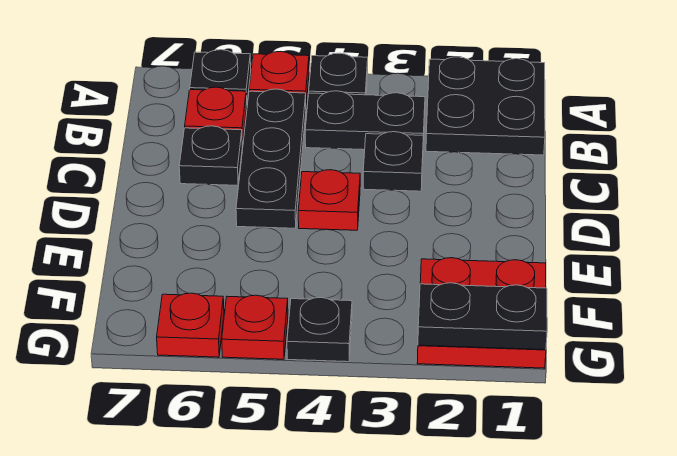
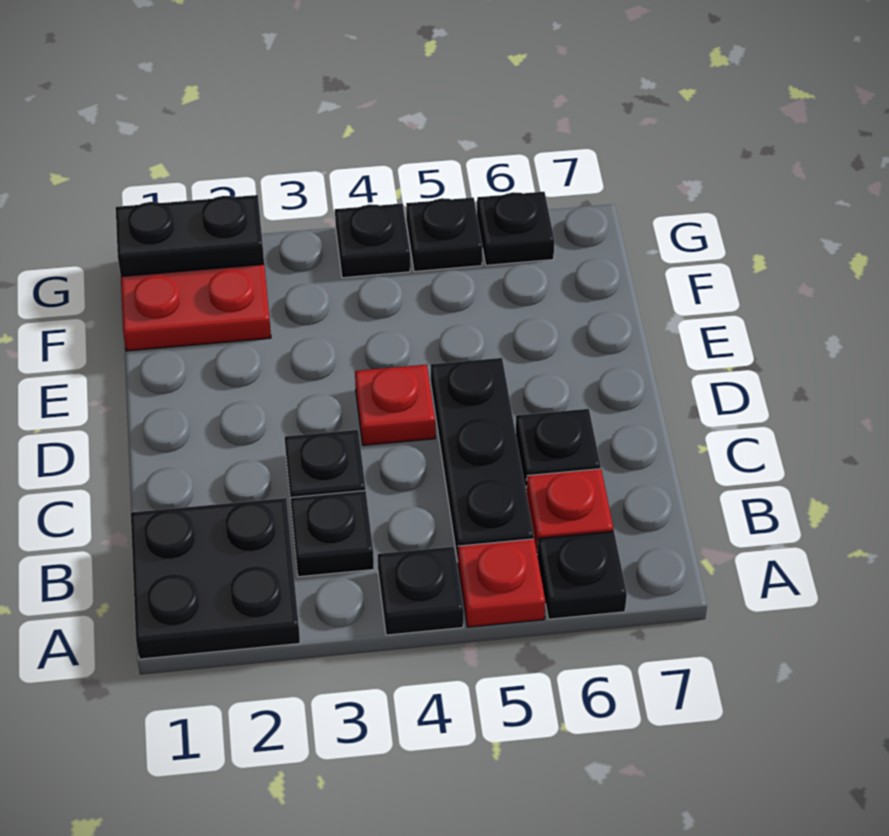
black plate B3:B4 level 1 -> black plate B3 level 1
red plate G5 level 1 -> black plate G5 level 1
red plate G6 level 1 -> black plate G6 level 1

